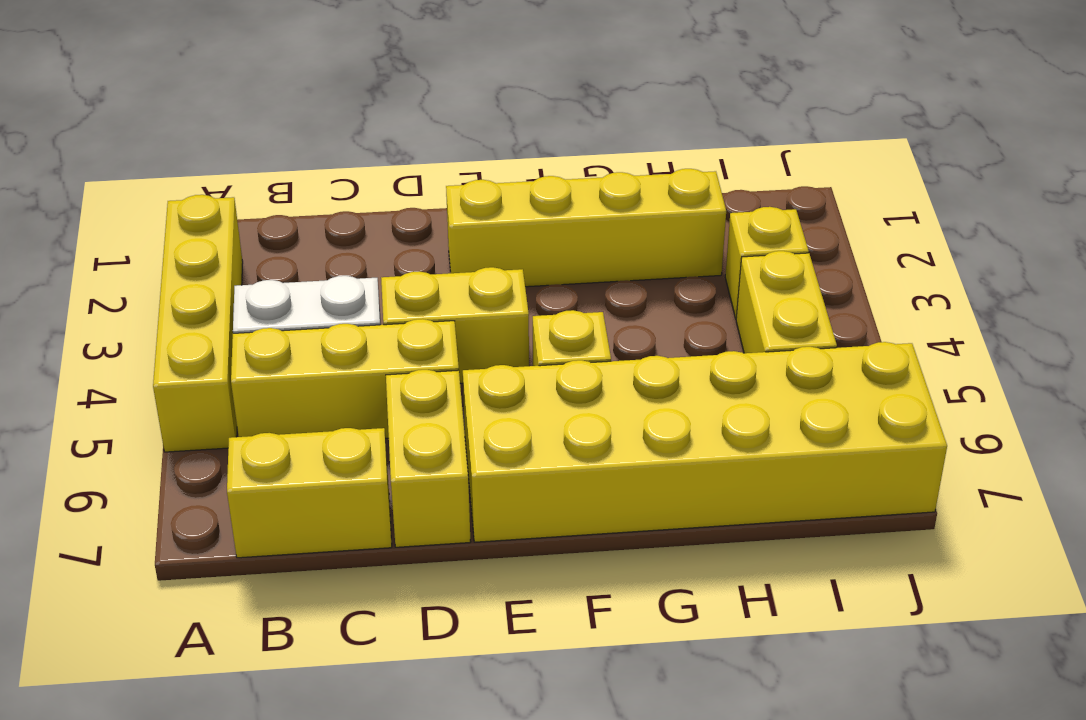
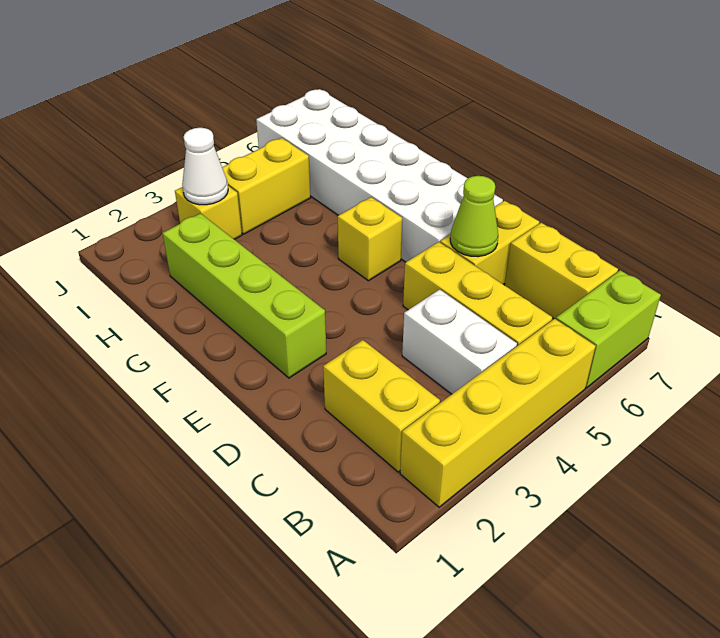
none -> lime brick A6:A7 level 1
yellow brick D4:E4 level 1 -> yellow brick B2:C2 level 1
none -> lime cone D6 level 2
yellow brick E2:H2 level 1 -> lime brick E2:H2 level 1
yellow brick E6:J7 level 1 -> white brick E6:J7 level 1
none -> white cone I3 level 2

